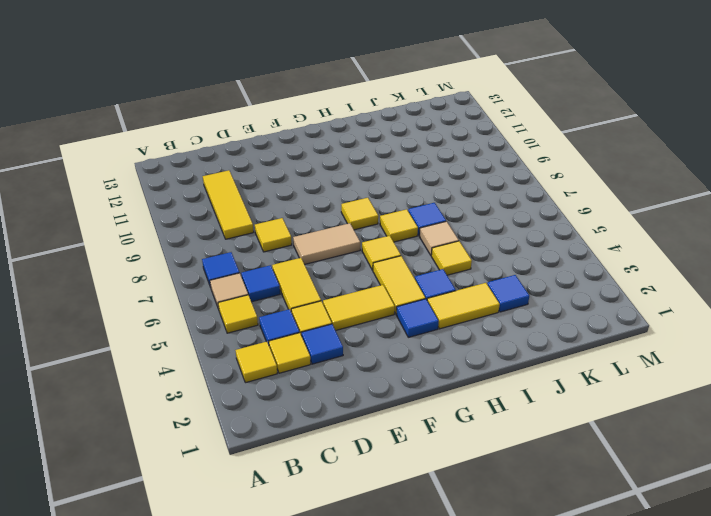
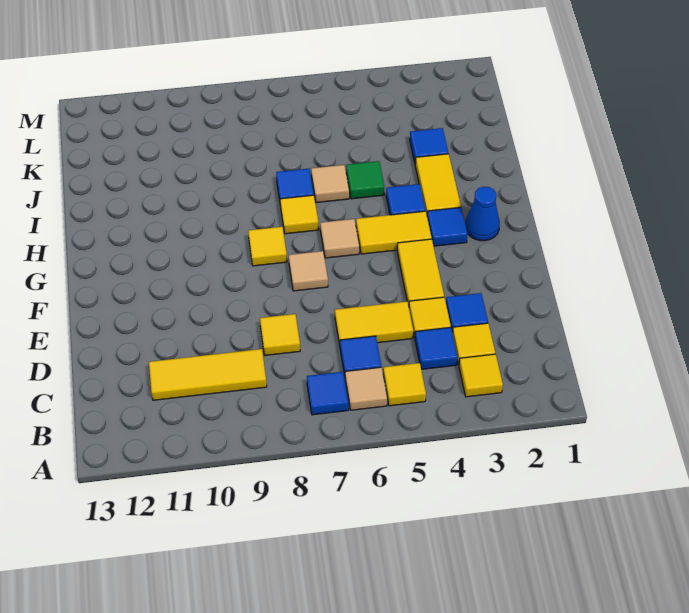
tan tile E7:F7 level 1 -> tan tile F7 level 1
none -> blue cone G2 level 1
yellow tile G6 level 1 -> tan tile G6 level 1
yellow tile I5 level 1 -> green tile I5 level 1

